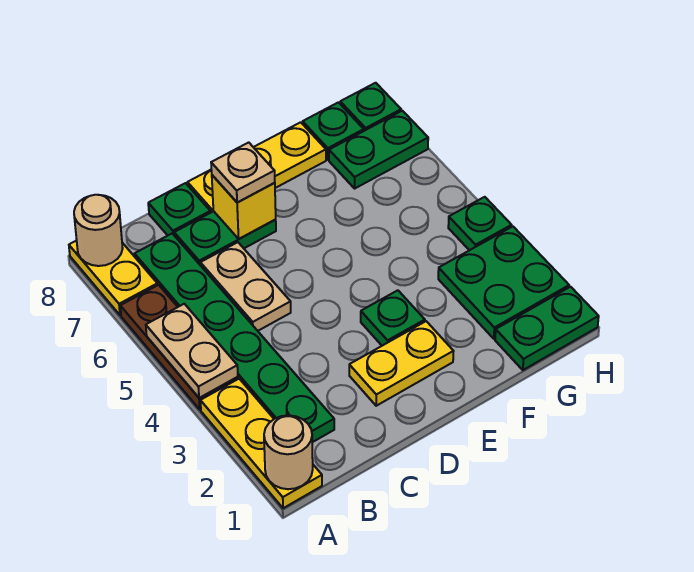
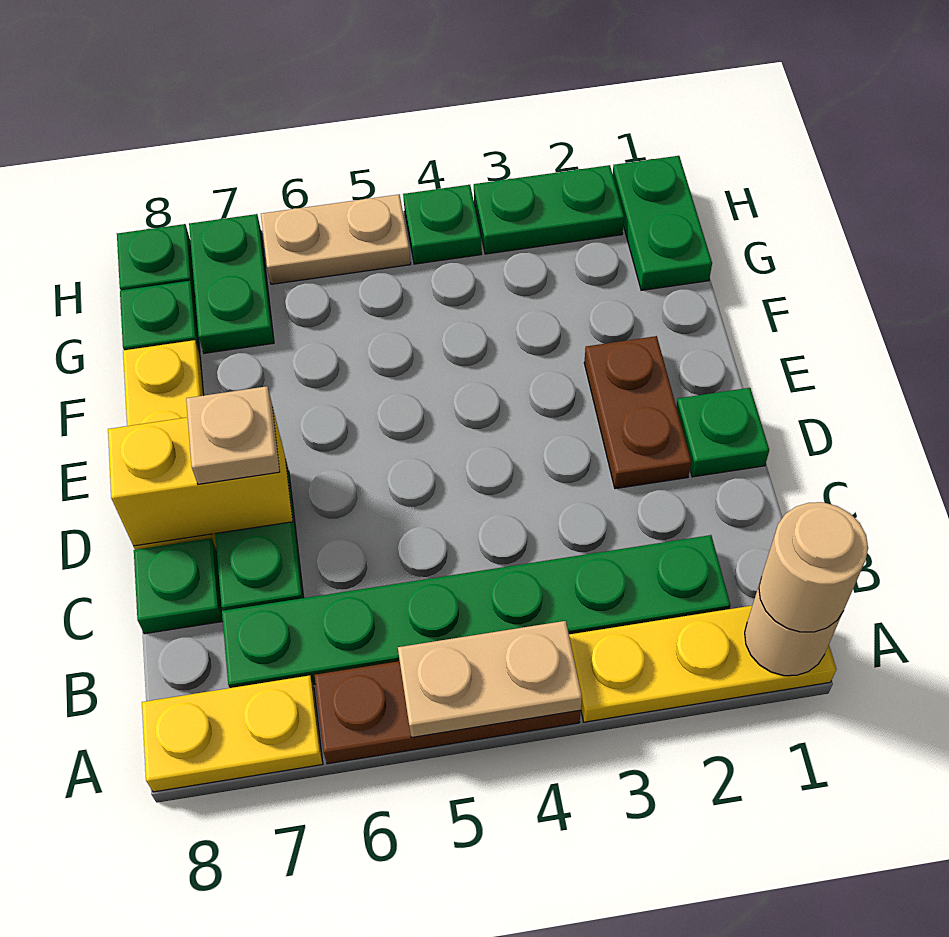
tan round brick A8 level 2 -> tan round brick A1 level 3
tan plate C5:C6 level 1 -> tan plate H5:H6 level 1
yellow plate D2:E2 level 1 -> brown plate D2:E2 level 1
yellow brick D7 level 2 -> yellow brick D7:D8 level 2
green plate E3 level 1 -> green plate D1 level 1
green plate G2:H3 level 1 -> green plate H2:H3 level 1

